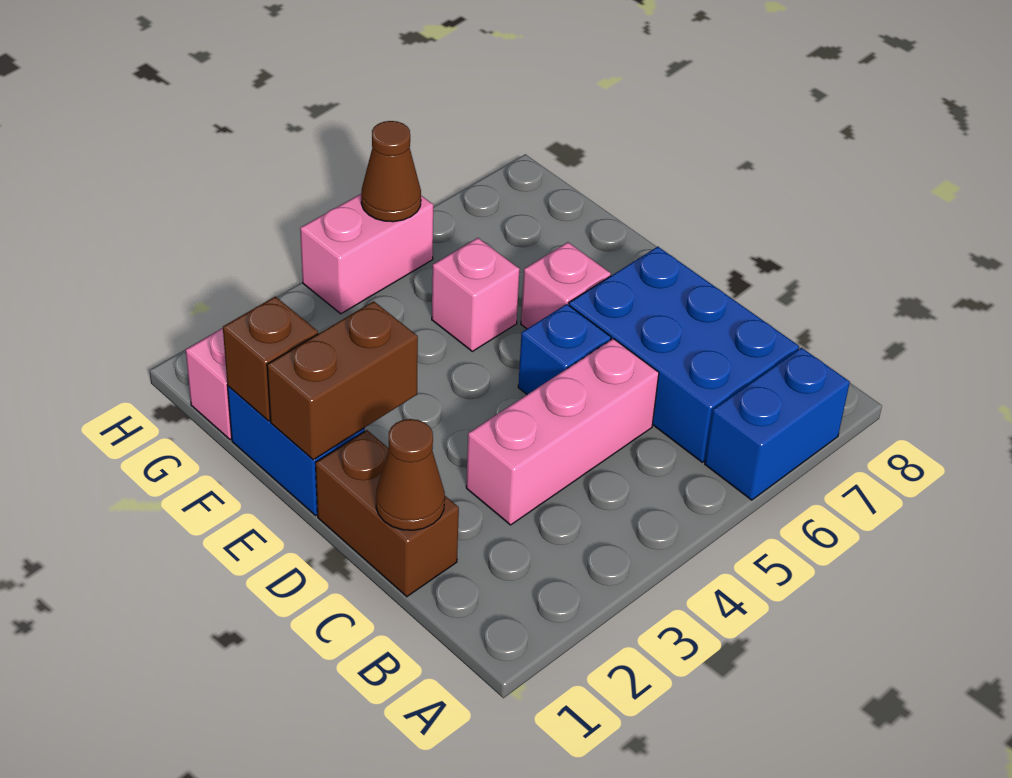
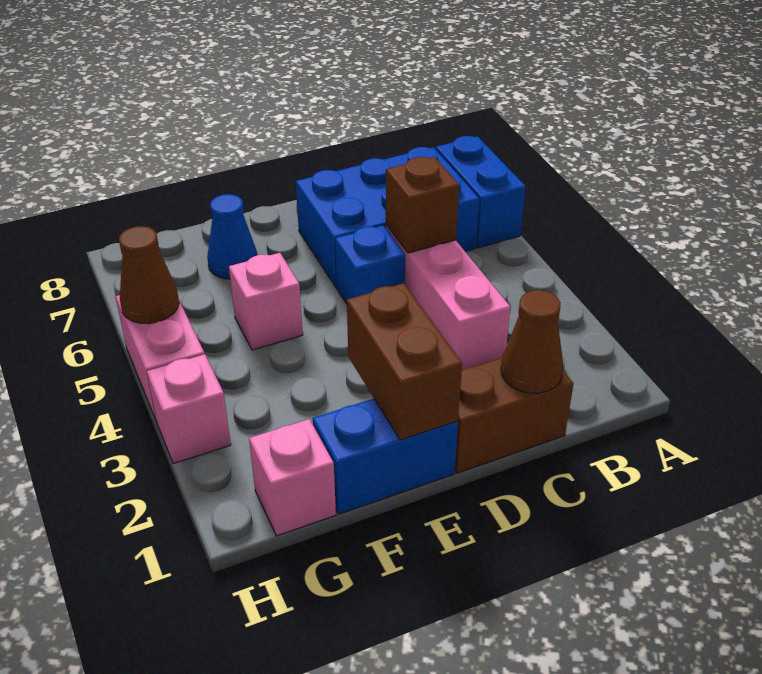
pink brick E6 level 1 -> pink brick H3 level 1
brown brick F1 level 2 -> brown brick C5 level 2
none -> blue cone F7 level 1

